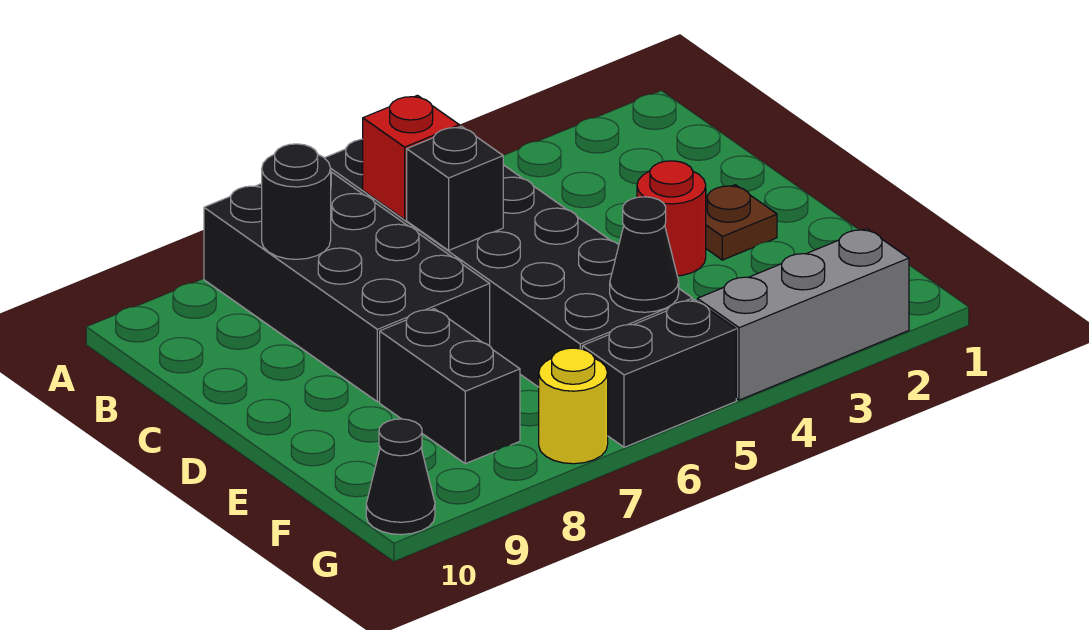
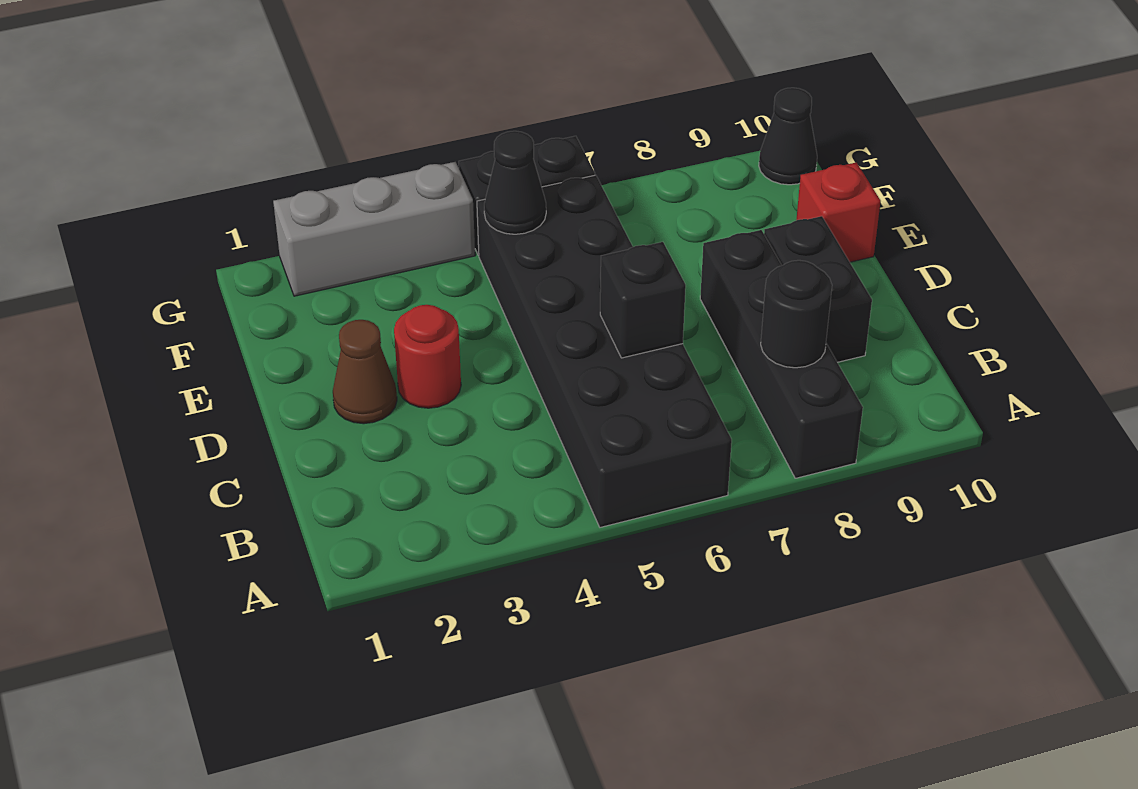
black brick A7:D8 level 1 -> black brick A8:D8 level 1
red brick B6 level 2 -> red brick E10 level 1
brown plate D2 level 1 -> brown cone D2 level 1
black brick E8:F8 level 1 -> black brick C9:D9 level 1
yellow round brick G7 level 1 -> none

